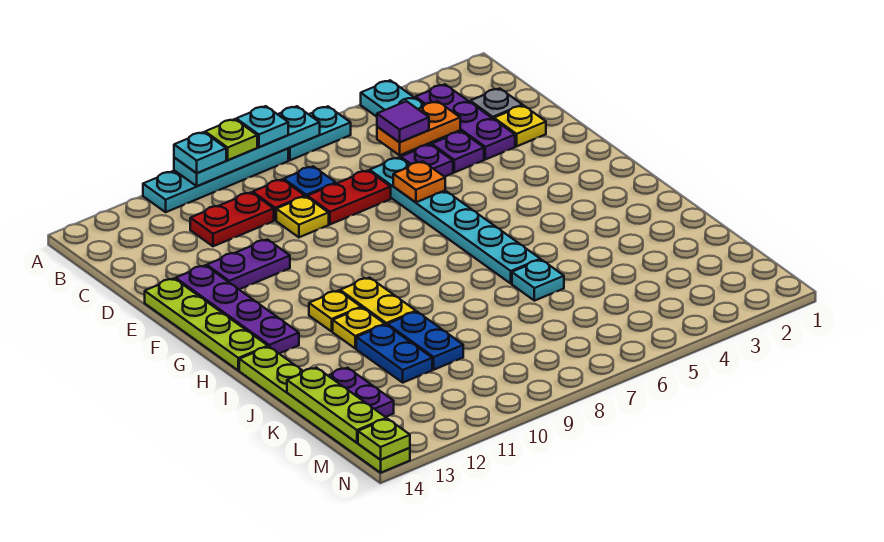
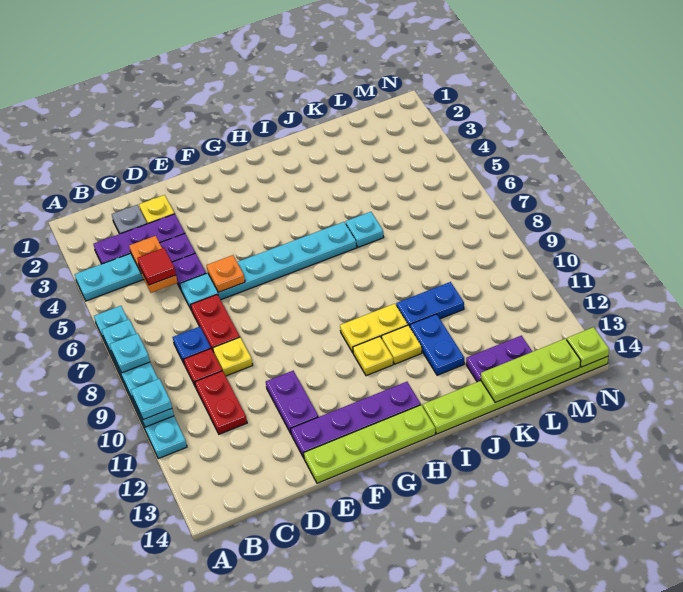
lime plate A9 level 3 -> none
purple tile C5 level 3 -> red tile C5 level 3
blue plate J11:K11 level 1 -> blue plate J11:J12 level 1

